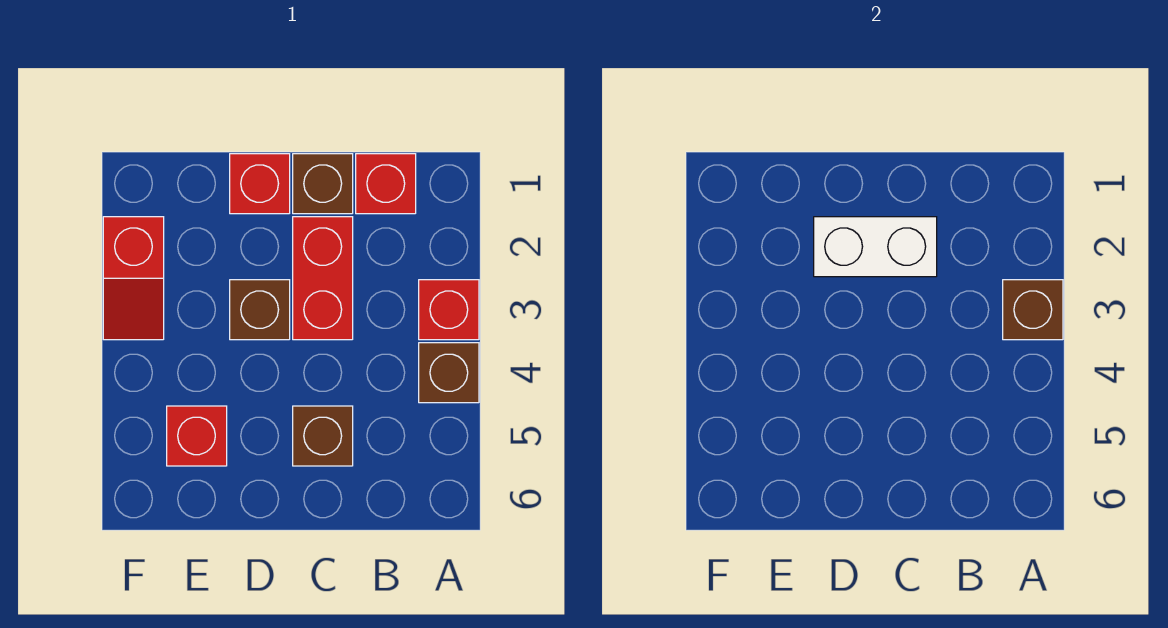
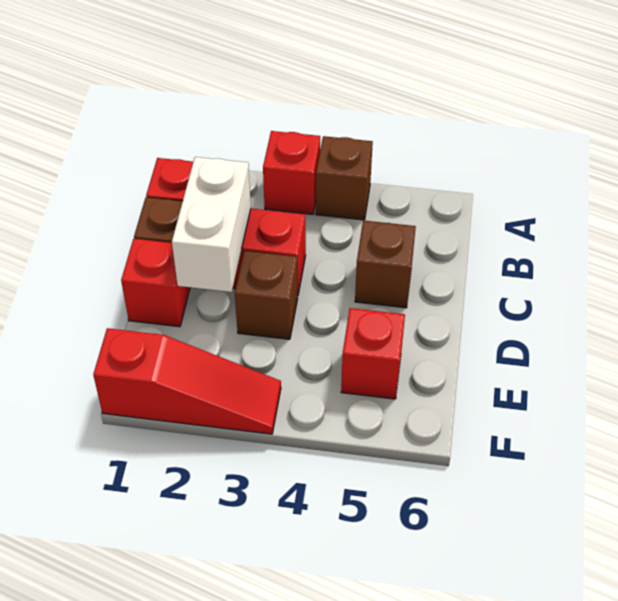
brown brick A3 level 2 -> none
red slope F2:F3 level 1 top 2 -> red slope F1:F3 level 1 top 1

